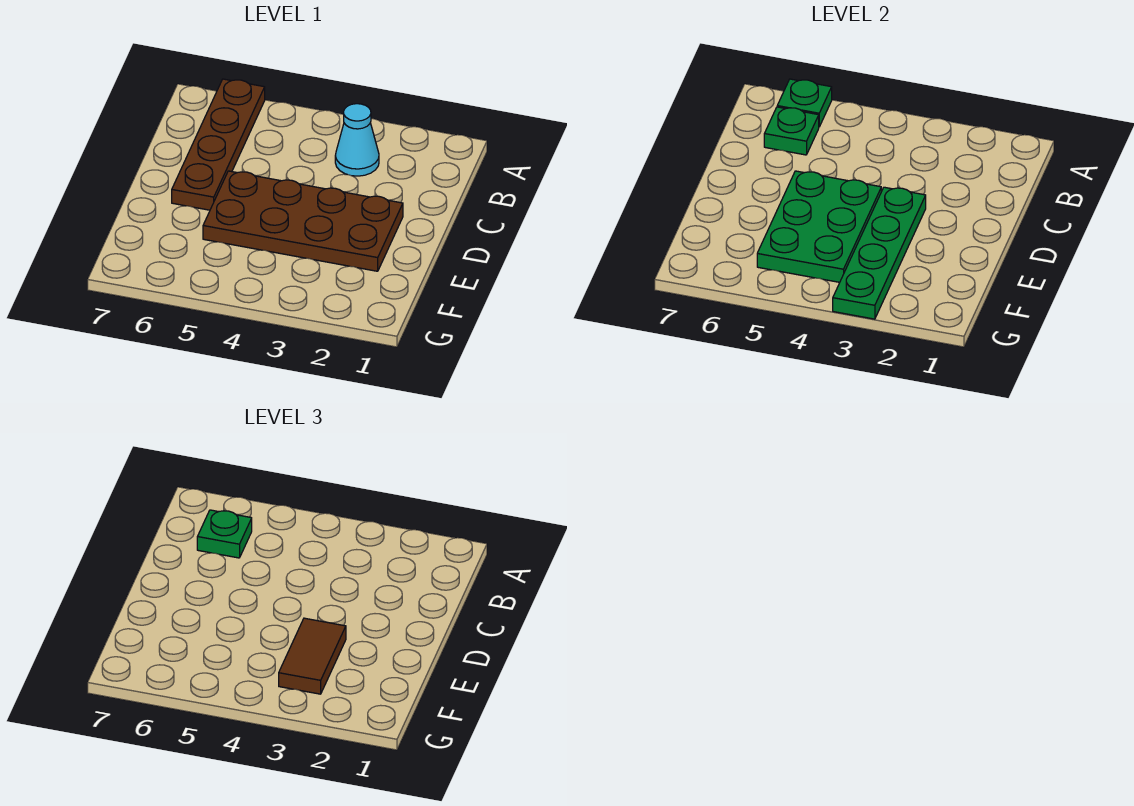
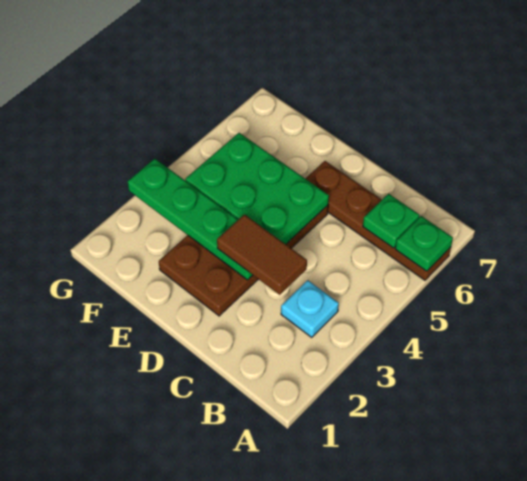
cyan cone B3 level 1 -> cyan plate B3 level 1
green plate B6 level 3 -> none
brown tile E3:F3 level 3 -> brown tile C3:D3 level 3

